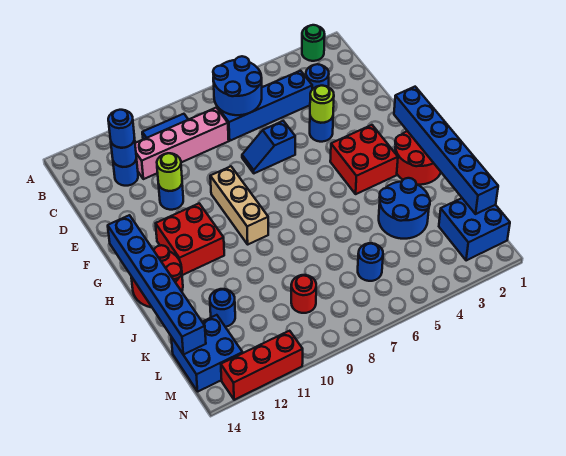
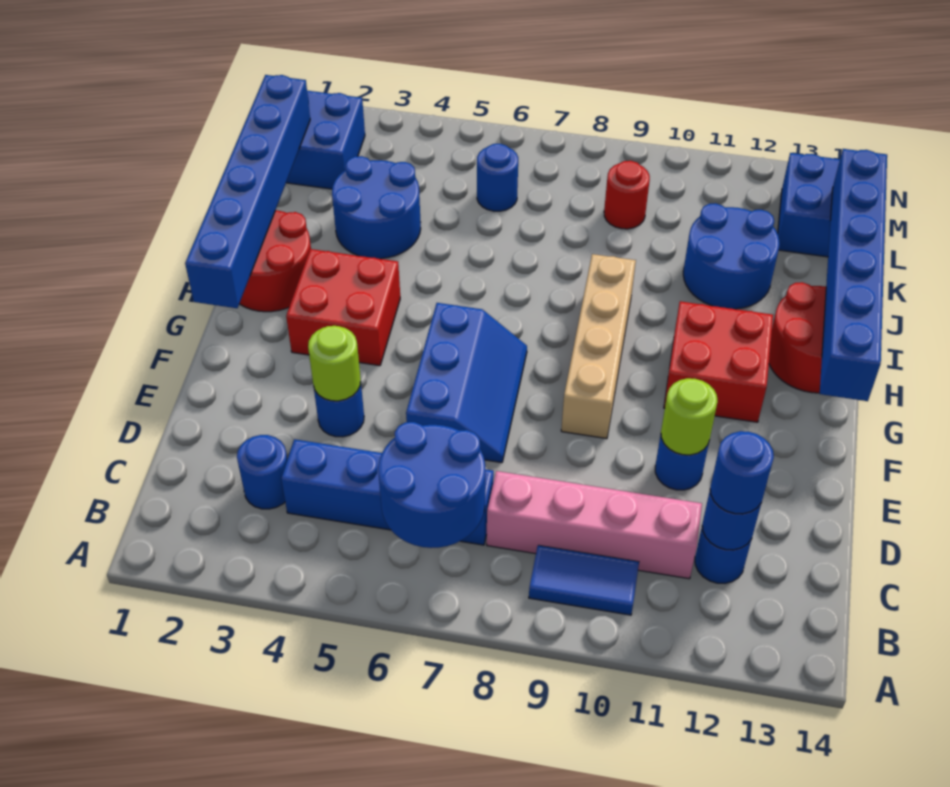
green round brick A2 level 1 -> none
blue slope E6:E7 level 1 top 6 -> blue slope E6:G7 level 1 top 6
tan brick F9:H9 level 1 -> tan brick F9:I9 level 1
blue round brick K12 level 1 -> blue round brick J11:K12 level 1
red brick N11:N13 level 1 -> none

